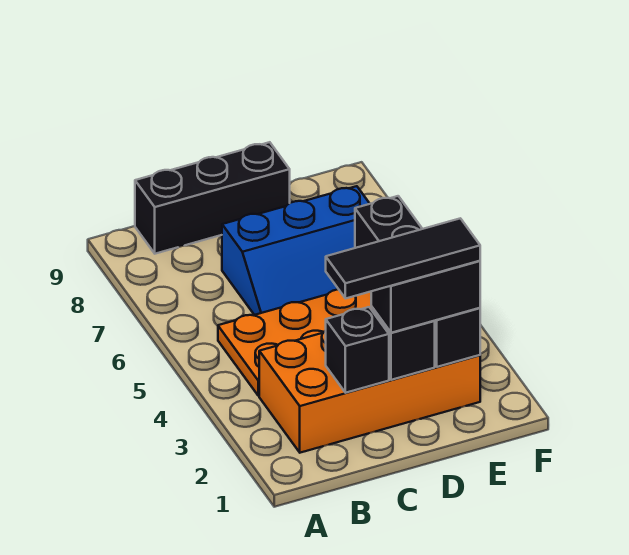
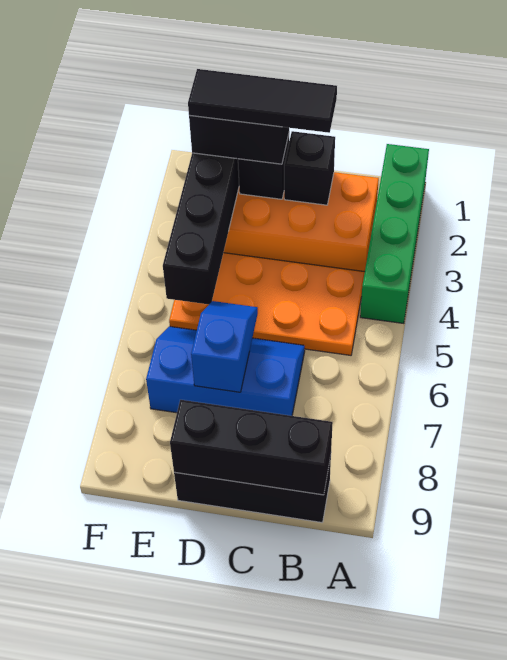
none -> green brick A1:A4 level 1
none -> black brick B9:D9 level 2
none -> blue slope D6:D7 level 2 top 7

